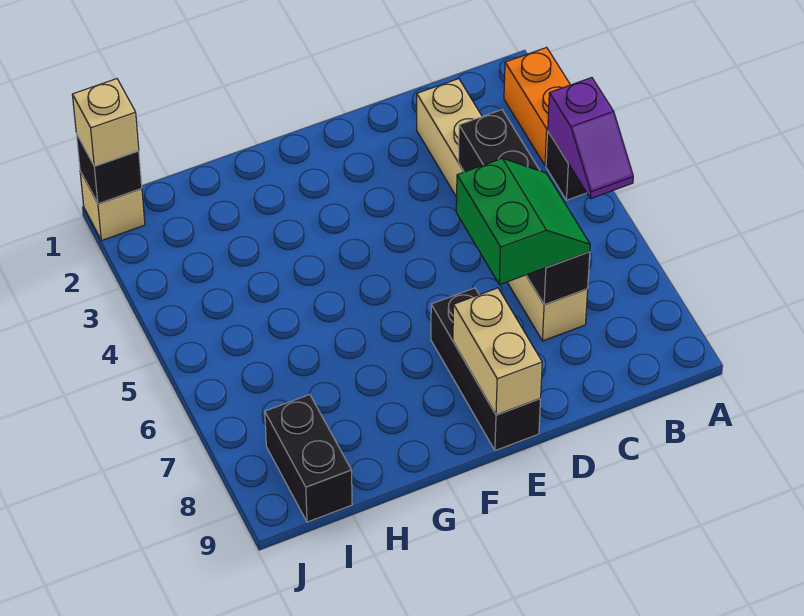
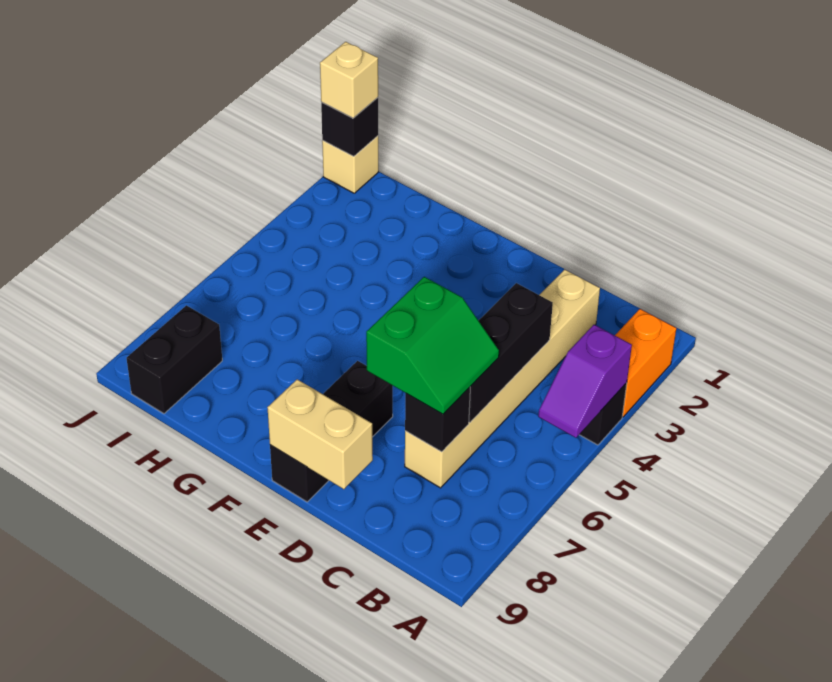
tan brick E8:E9 level 2 -> tan brick D9:E9 level 2

